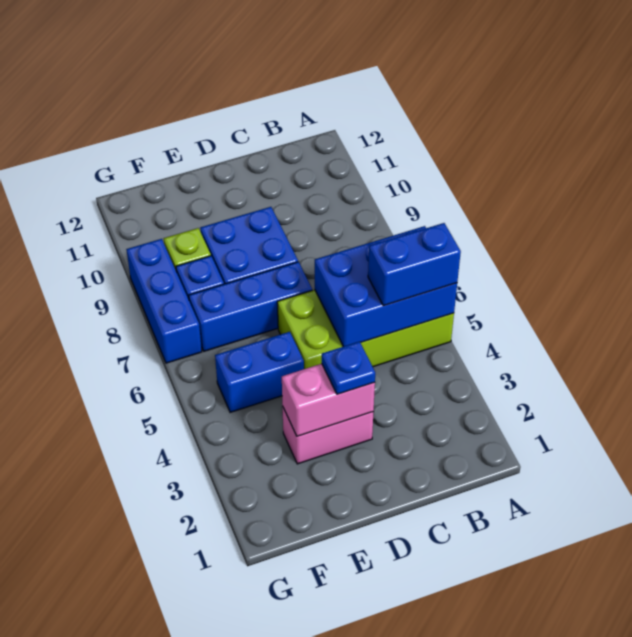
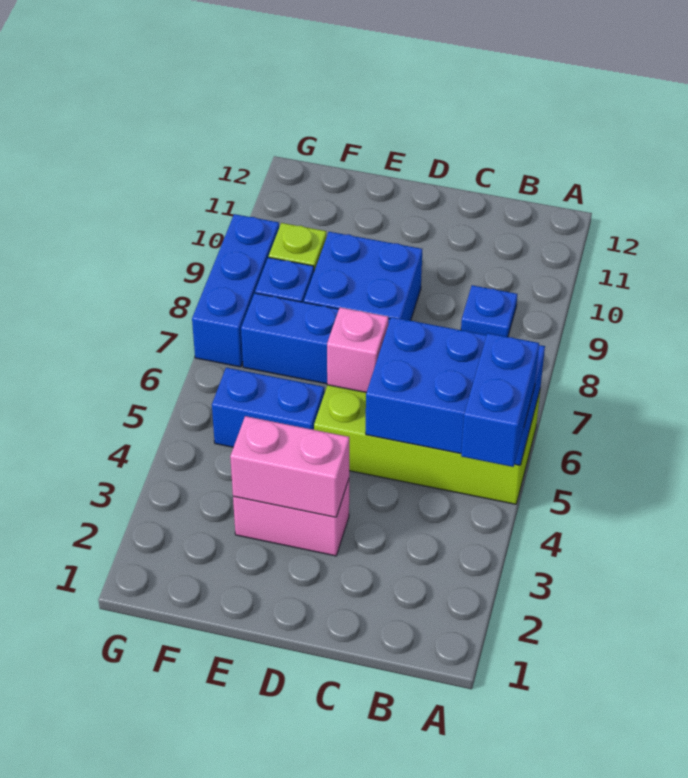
blue brick A5:B5 level 3 -> blue brick A4:A5 level 3
blue plate D3 level 3 -> blue plate B9 level 1
none -> pink brick D6 level 2

